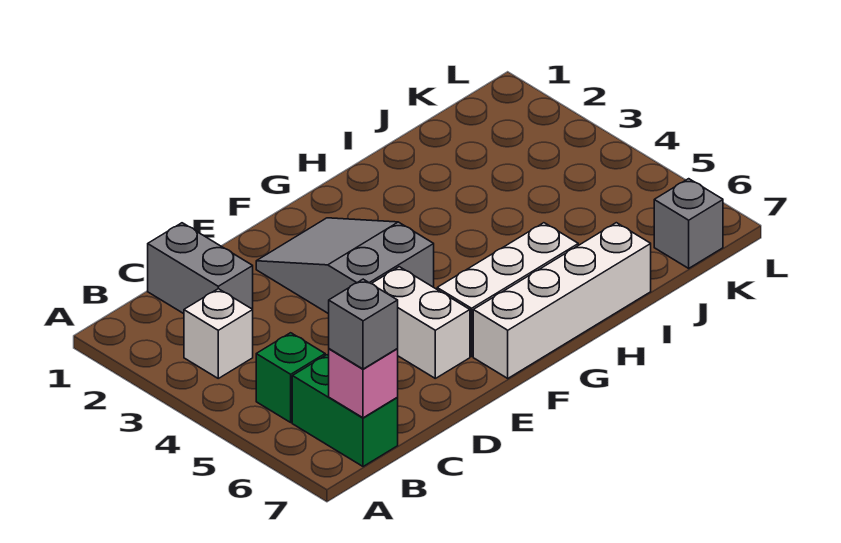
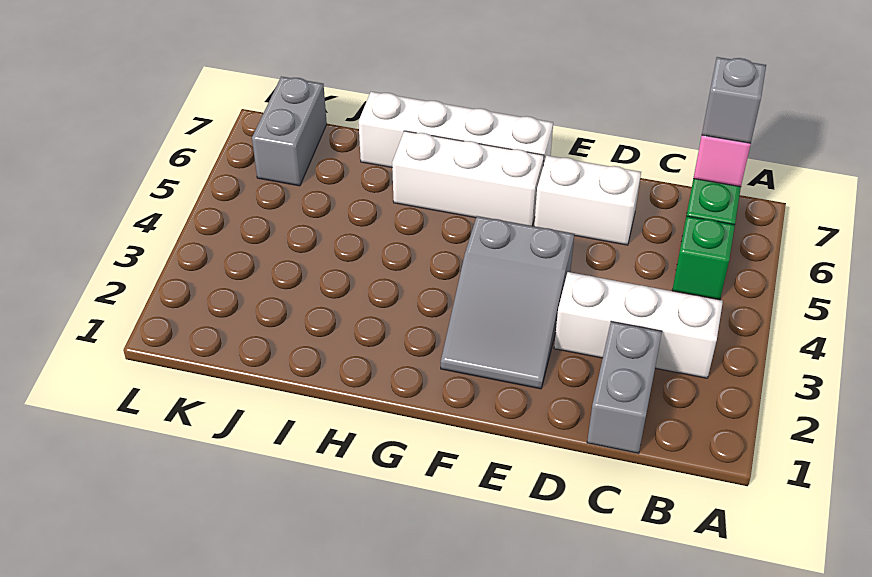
white brick B3 level 1 -> white brick B3:D3 level 1
white brick E5:E6 level 1 -> white brick D6:E6 level 1
grey brick K7 level 1 -> grey brick K6:K7 level 1

